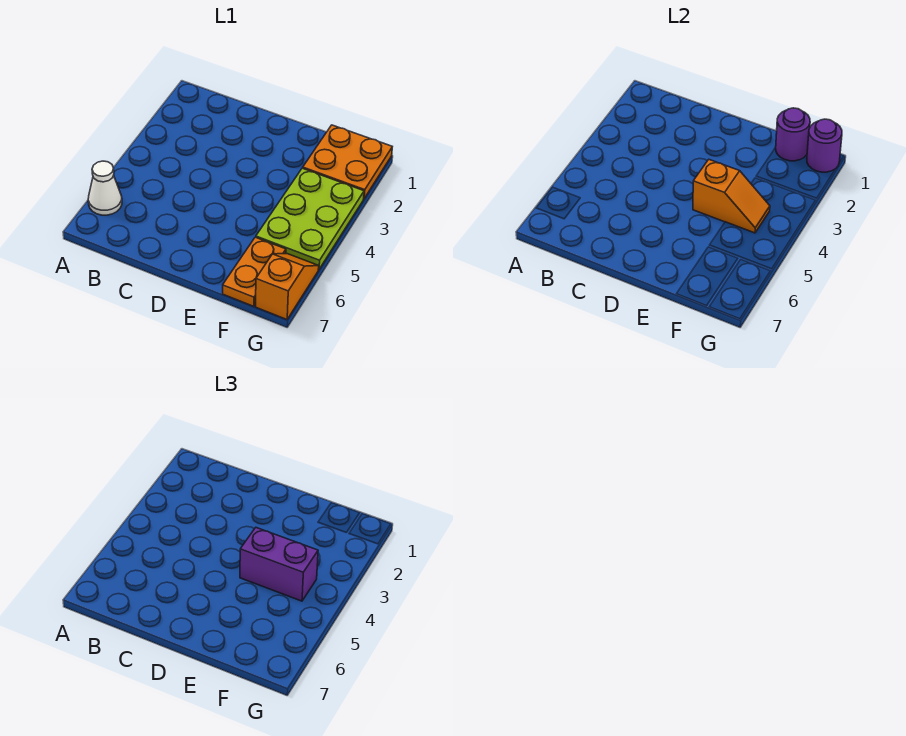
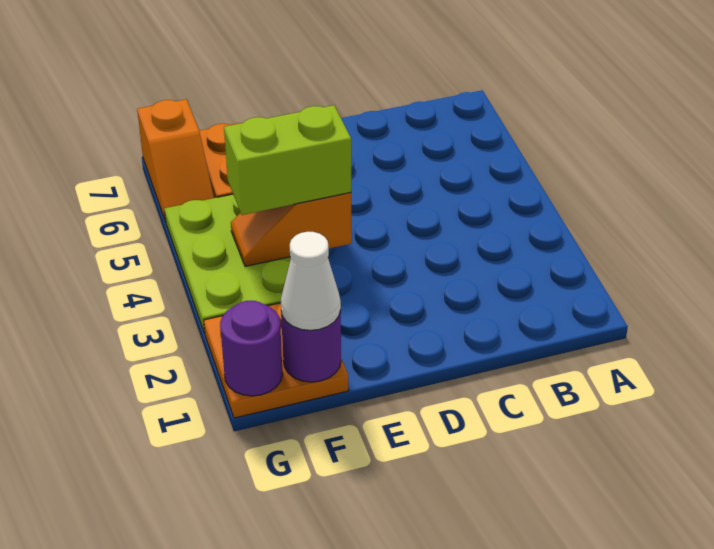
white cone A6 level 1 -> white cone F1 level 3
purple brick E4:F4 level 3 -> lime brick E4:F4 level 3

